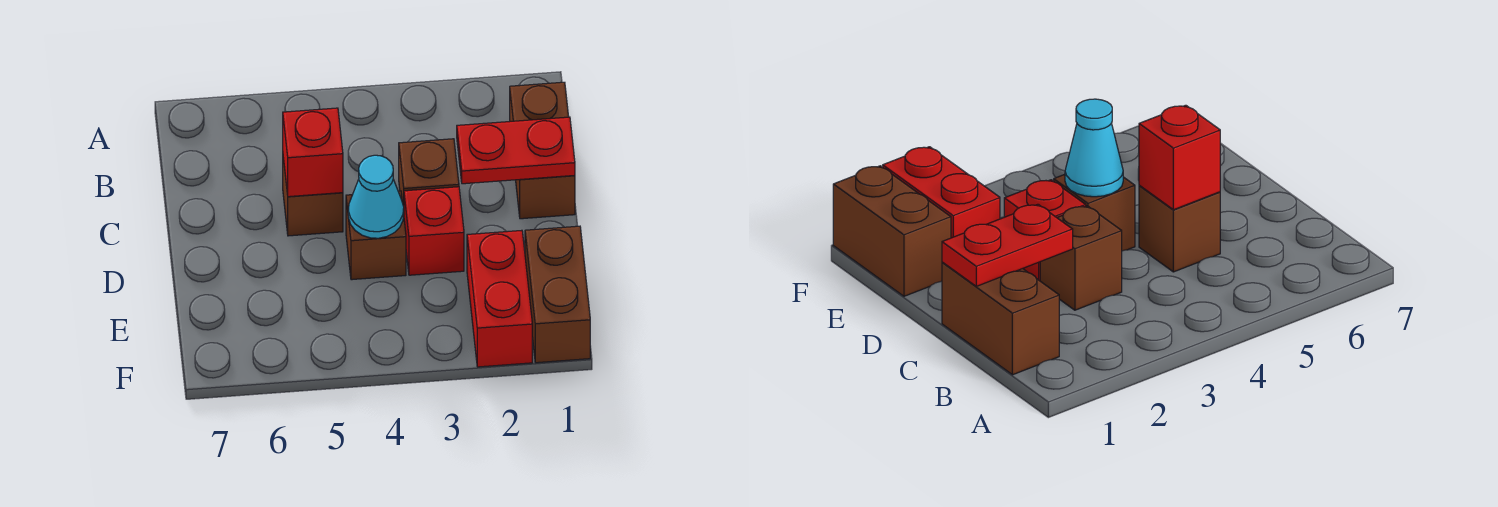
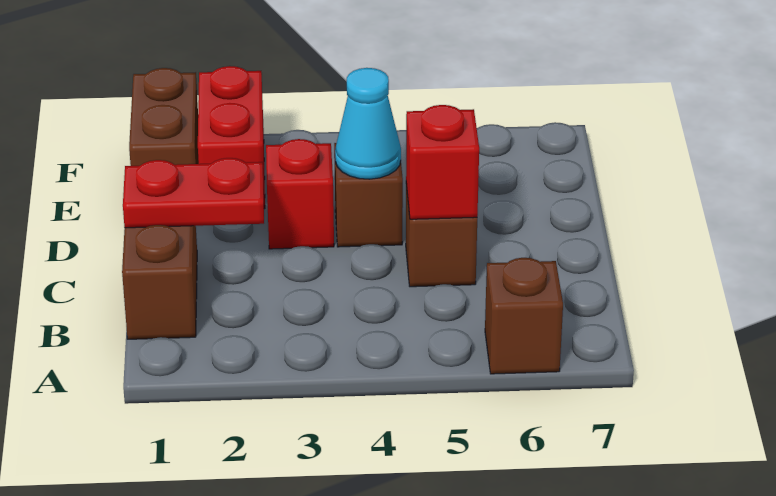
brown brick C3 level 1 -> brown brick A6 level 1

